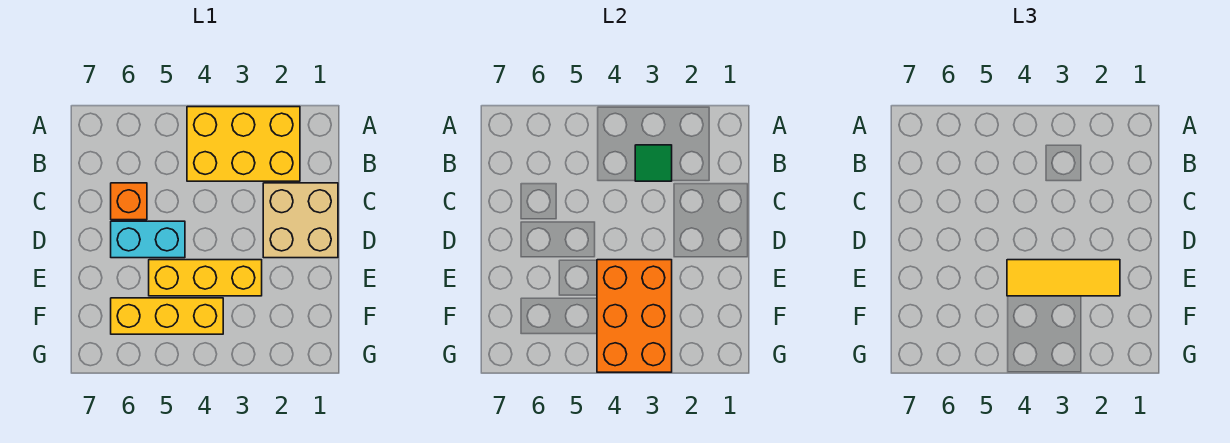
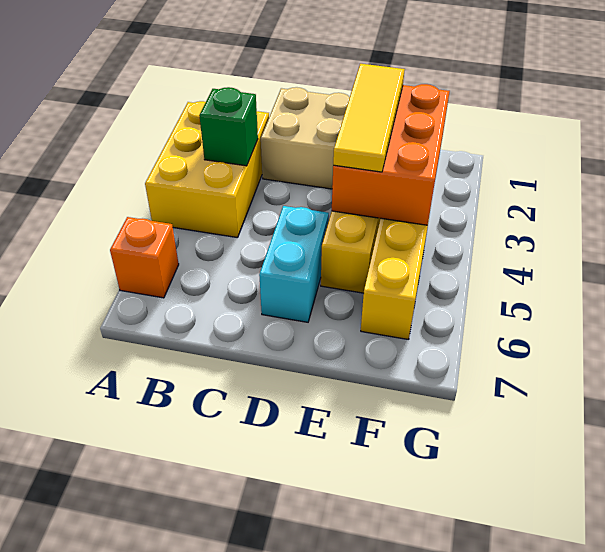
green tile B3 level 2 -> green brick B3 level 2
orange brick C6 level 1 -> orange brick A6 level 1
orange brick E3:G4 level 2 -> orange brick E2:F4 level 2

